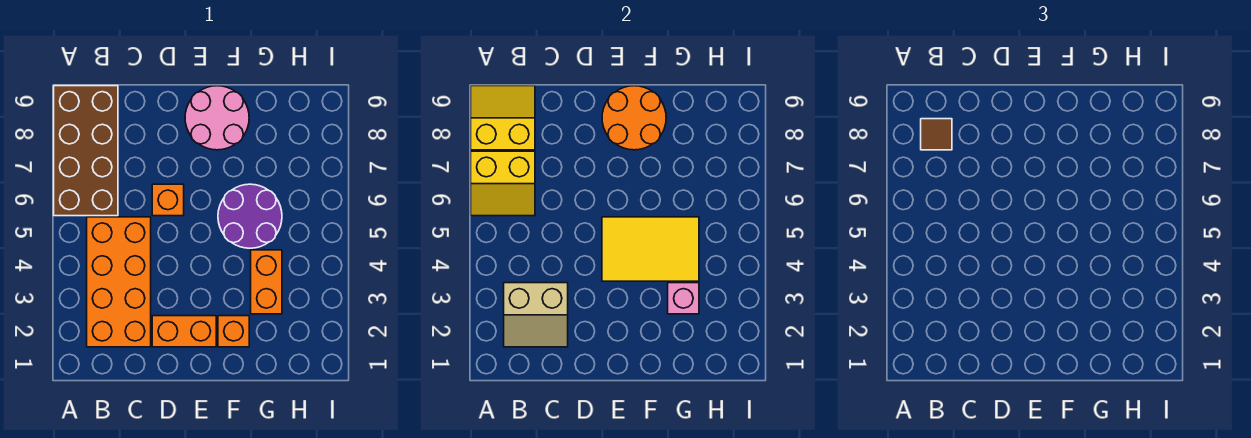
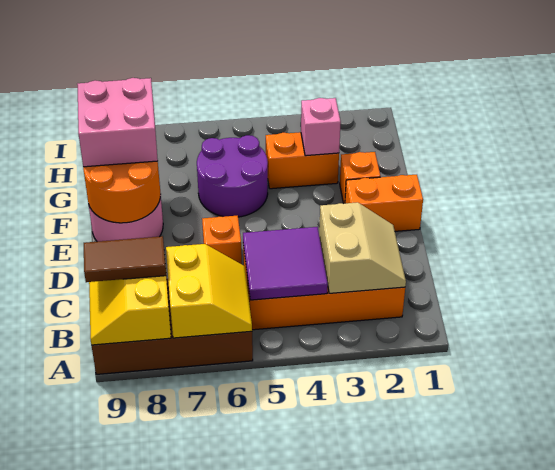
none -> purple tile B4:C5 level 2
brown tile B8 level 3 -> brown tile B8:B9 level 3
orange brick D2:E2 level 1 -> orange brick E1:E2 level 1
yellow tile E4:G5 level 2 -> none
none -> pink brick F8:G9 level 3

